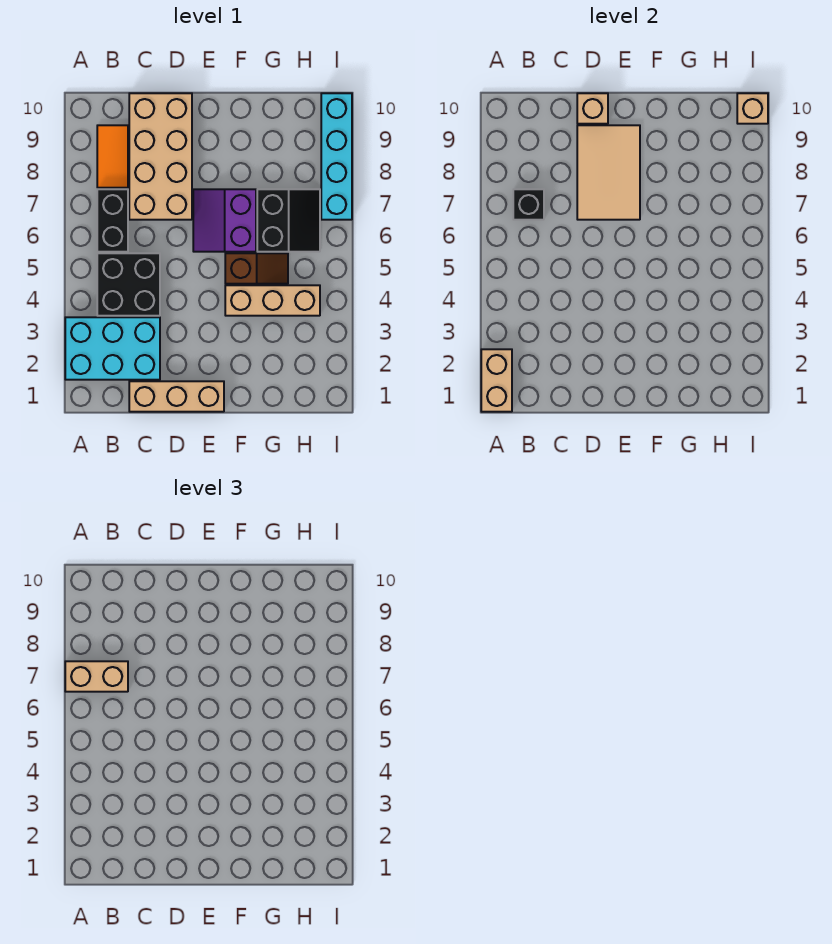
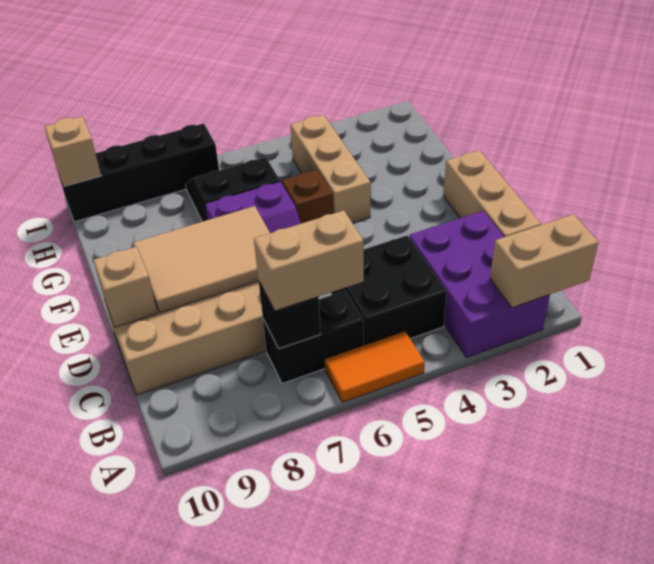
cyan brick A2:C3 level 1 -> purple brick A2:C3 level 1
tan brick A7:B7 level 3 -> tan brick B6:B7 level 3
orange tile B8:B9 level 1 -> orange tile A5:A6 level 1
cyan brick I7:I10 level 1 -> black brick I7:I10 level 1

